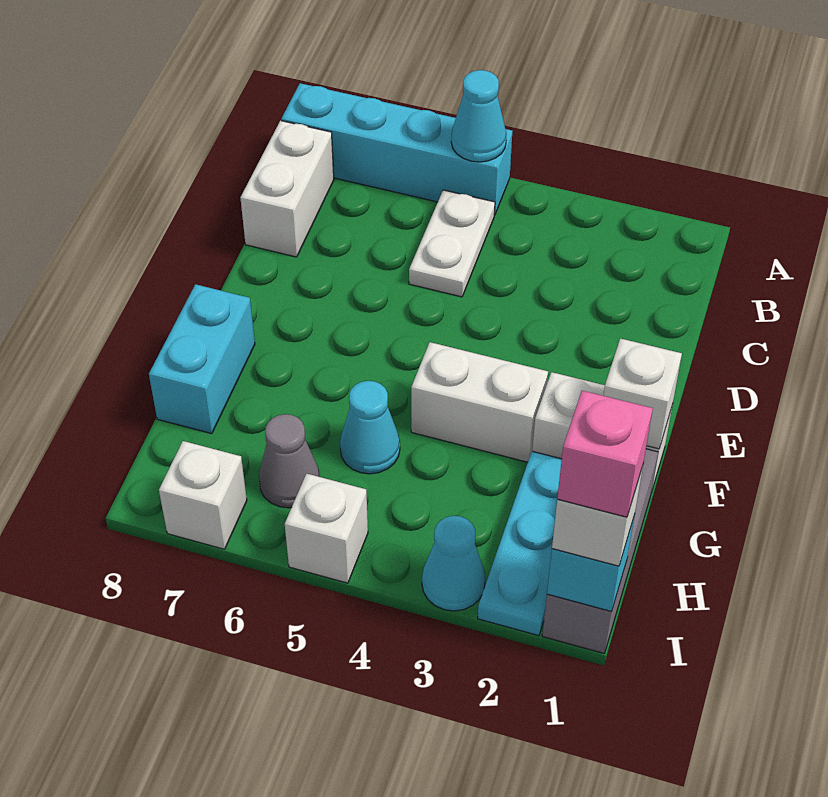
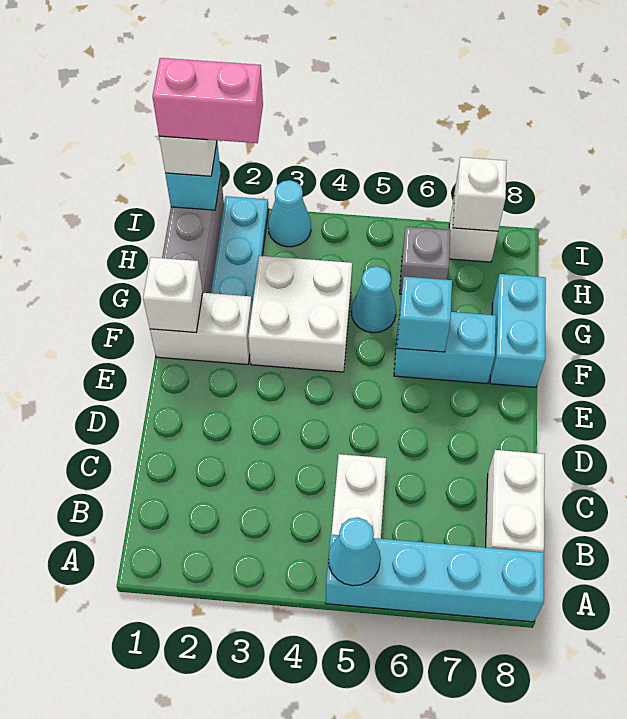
white brick F3:F4 level 1 -> white brick F3:G4 level 1
none -> cyan brick F6:F7 level 1
none -> cyan brick F6 level 2
grey cone H6 level 1 -> grey brick H6 level 1
pink brick I1 level 4 -> pink brick I1:I2 level 4
white brick I5 level 1 -> white brick I7 level 2

